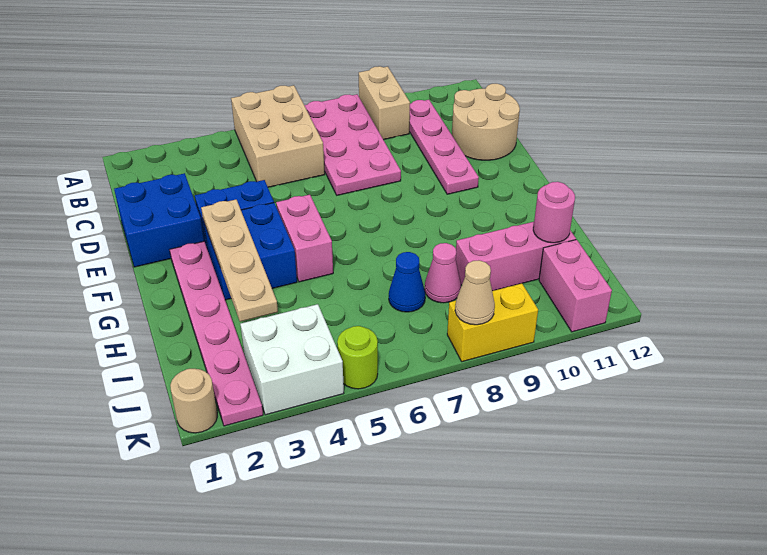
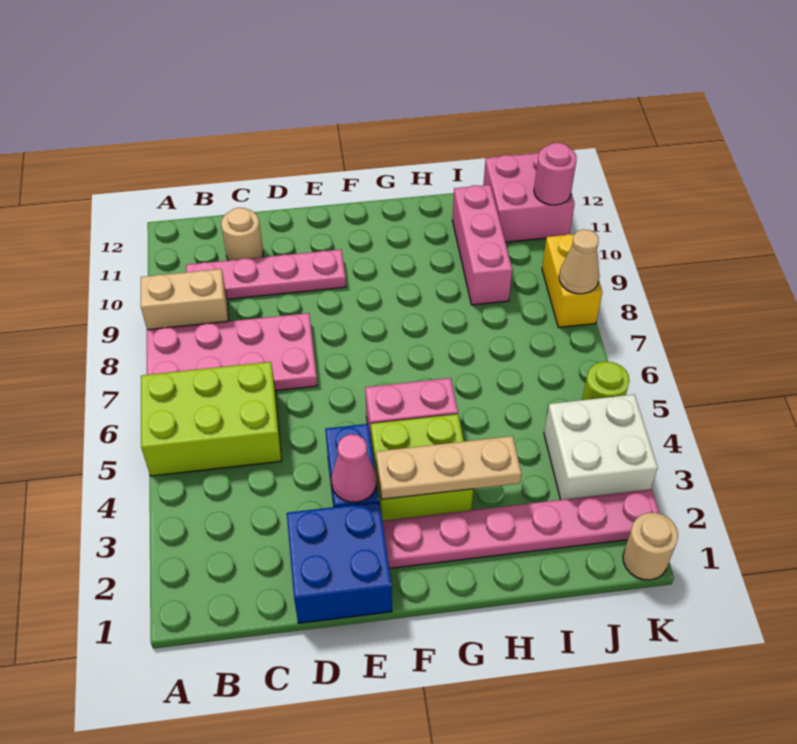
tan brick A5:C6 level 1 -> lime brick A5:C6 level 1
tan round brick C11:D12 level 1 -> tan round brick C11 level 1
blue brick F3:G4 level 1 -> lime brick F3:G4 level 1
tan plate F3:I3 level 2 -> tan plate F3:H3 level 2
blue cone I7 level 1 -> none
pink cone I8 level 1 -> pink cone E3 level 2
pink round brick I11 level 2 -> pink round brick K11 level 2
pink brick J11:K11 level 1 -> pink brick J11:K12 level 1

